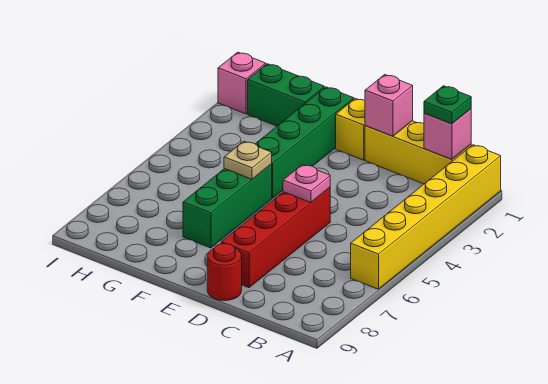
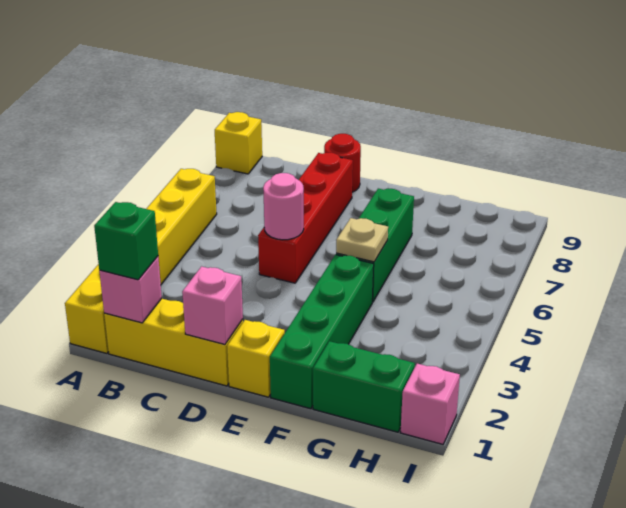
none -> yellow brick A9 level 1
green plate B1 level 3 -> green brick B1 level 3
pink plate D5 level 2 -> pink round brick D5 level 2

